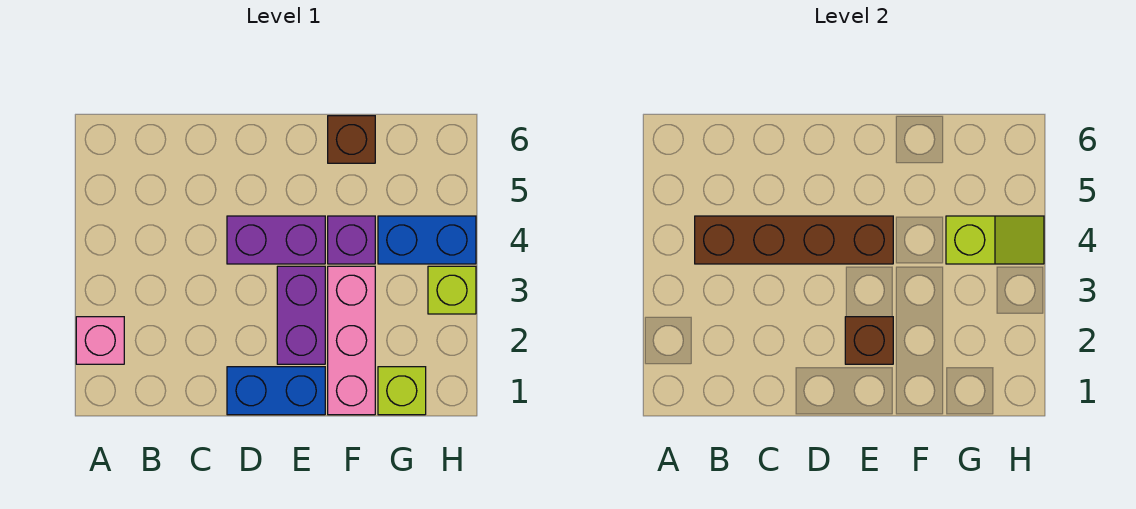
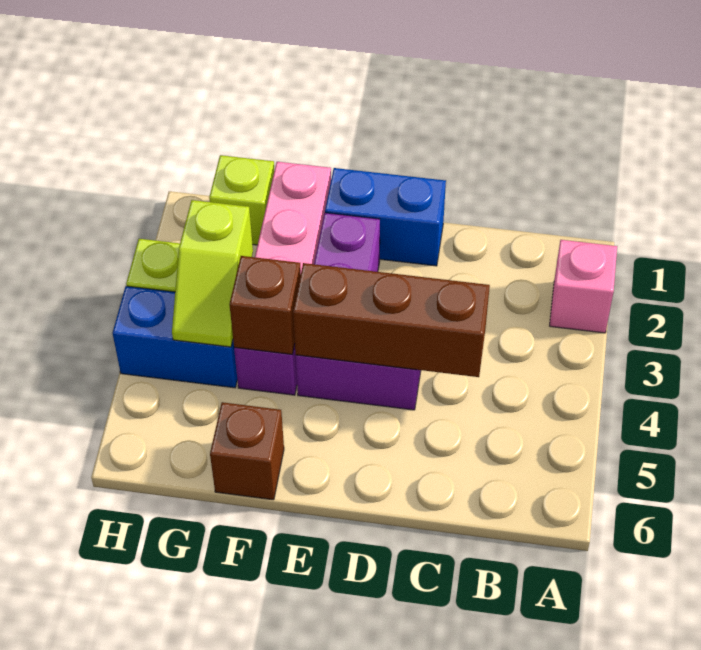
brown brick B4:E4 level 2 -> brown brick C4:E4 level 2
brown brick E2 level 2 -> brown brick F4 level 2
lime slope G4:H4 level 2 top G -> lime slope G3:G4 level 2 top 3

